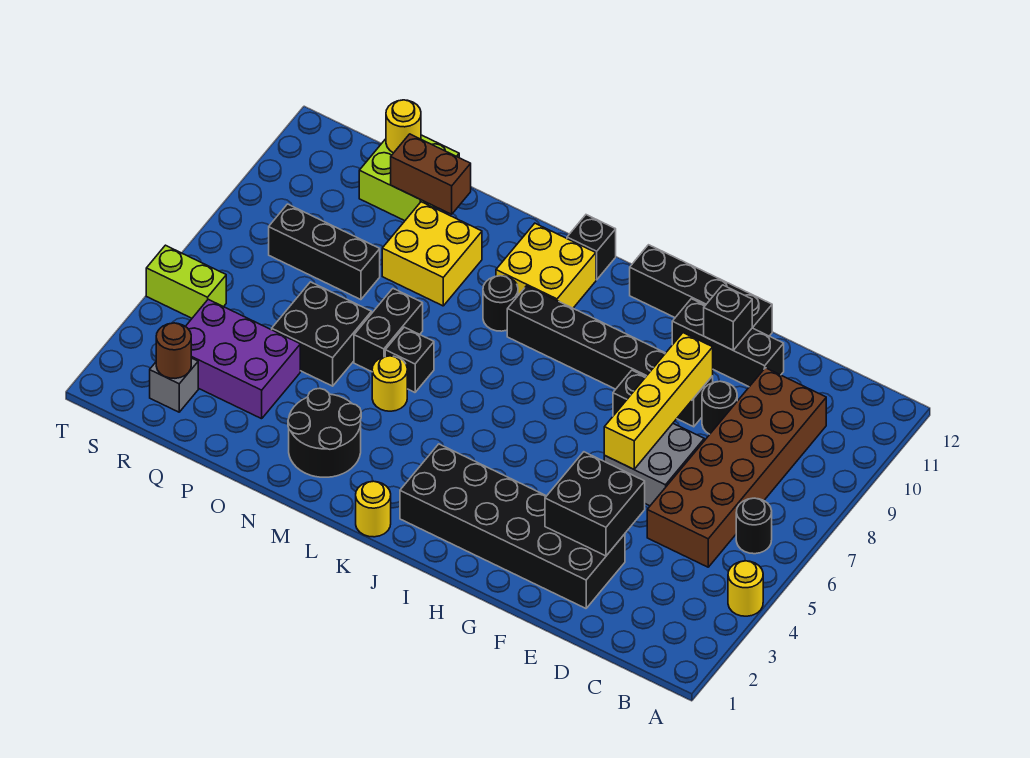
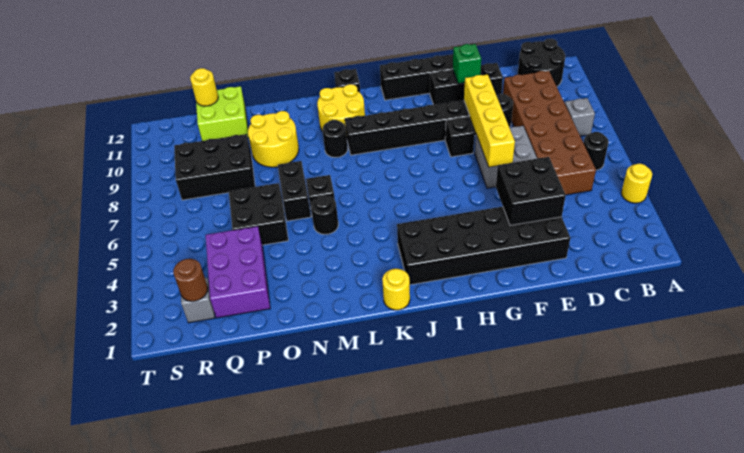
none -> grey brick B8 level 1
black brick F11 level 2 -> green brick F11 level 2
yellow brick K10:L11 level 1 -> yellow round brick K10:L11 level 1
black round brick M2:N3 level 1 -> black round brick B11:C12 level 1
yellow round brick M5 level 1 -> black round brick M5 level 1
yellow brick N9:O10 level 1 -> yellow round brick N9:O10 level 1
brown brick O11:P11 level 2 -> none
purple brick P3:R4 level 1 -> purple brick P2:Q4 level 1
black brick P8:R8 level 1 -> black brick P8:R9 level 1
lime brick S5:T5 level 1 -> none

